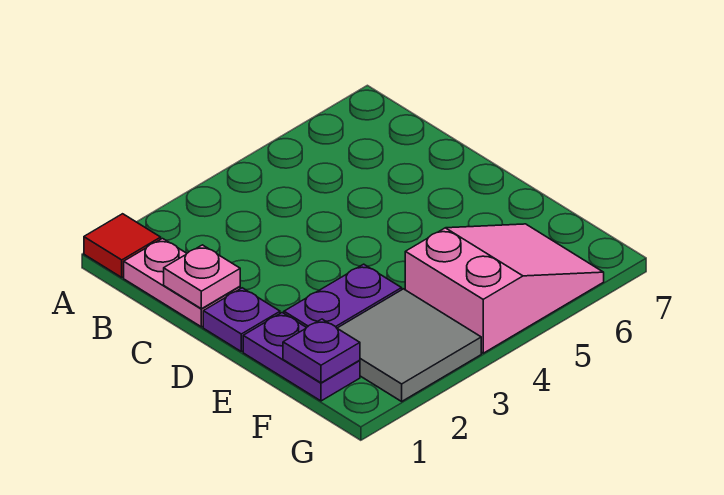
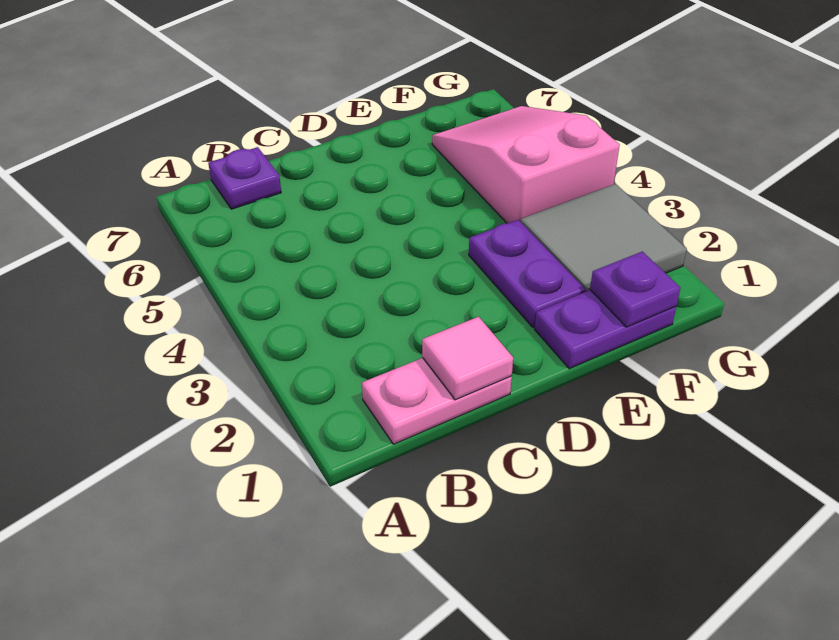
red tile A1 level 1 -> none
pink plate C1 level 2 -> pink tile C1 level 2
purple plate D1 level 1 -> purple plate B7 level 1

